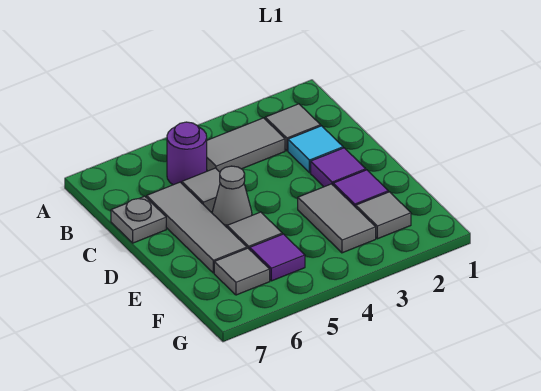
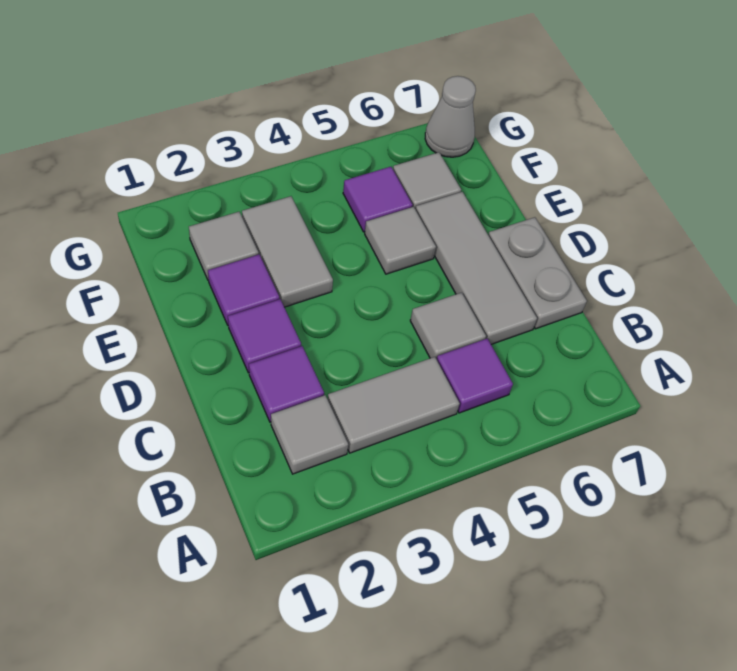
purple round brick B5 level 1 -> purple tile B5 level 1
cyan tile C2 level 1 -> purple tile C2 level 1
grey plate C7 level 1 -> grey plate C7:D7 level 1
grey cone D5 level 1 -> grey cone G7 level 1

